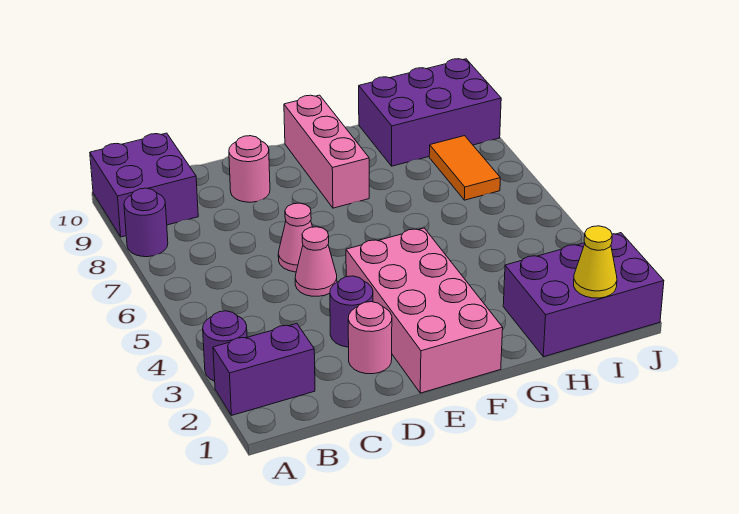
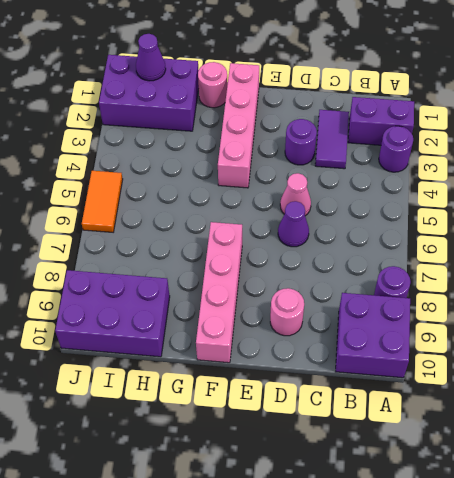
none -> purple tile C2:C3 level 1
pink round brick D2 level 1 -> pink round brick G1 level 1
pink cone D6 level 1 -> purple cone D6 level 1
pink brick E1:F4 level 1 -> pink brick F1:F4 level 1
pink brick F8:F10 level 1 -> pink brick F7:F10 level 1
yellow cone I1 level 2 -> purple cone I1 level 2
orange tile I7:I8 level 1 -> orange tile J5:J6 level 1

